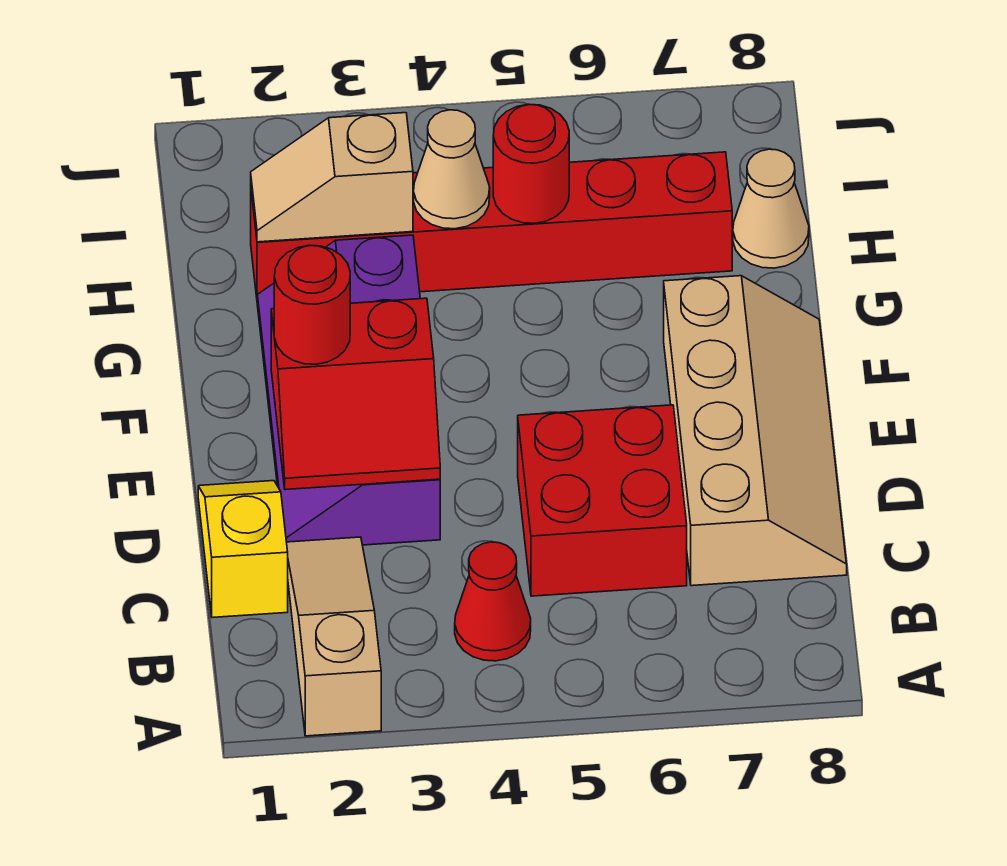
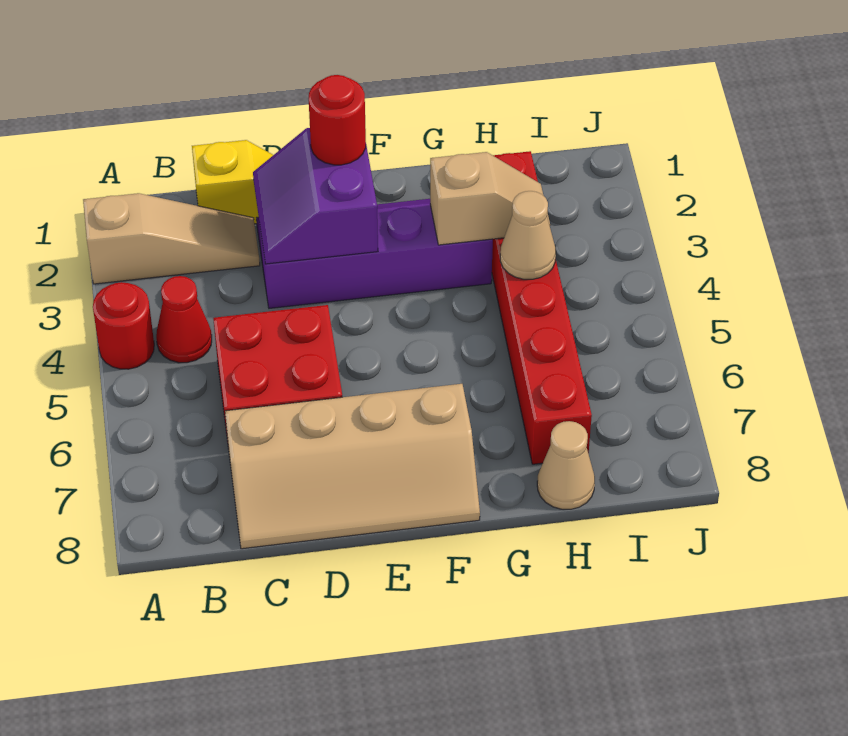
red slope D2:E3 level 2 top E -> purple slope D2:E3 level 2 top E
tan slope H2:H3 level 2 top 3 -> tan slope G3:H3 level 2 top G
red round brick H5 level 2 -> red round brick A4 level 1

